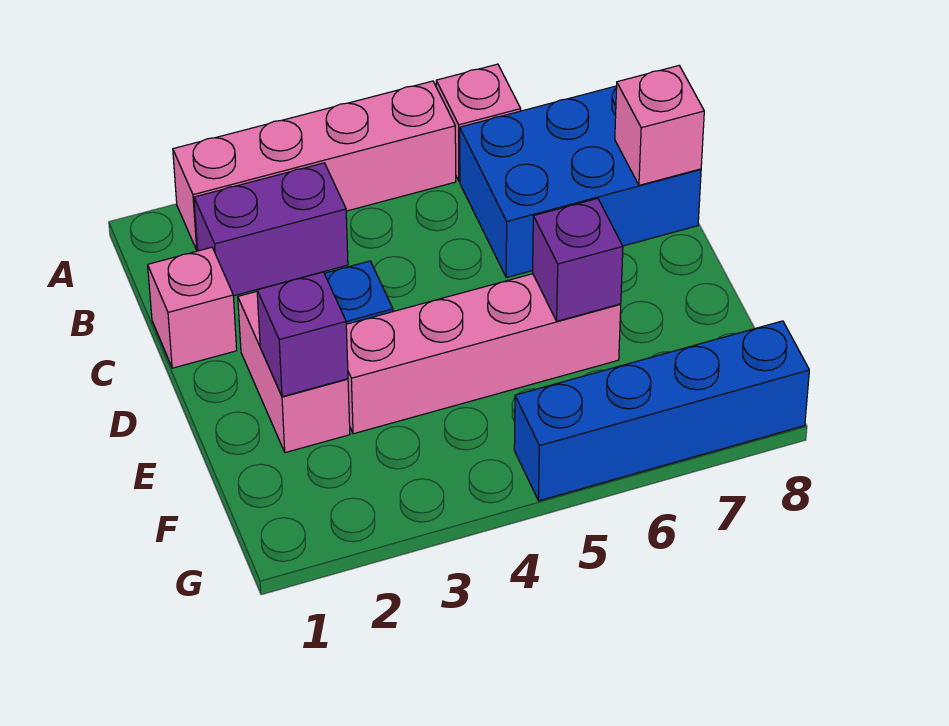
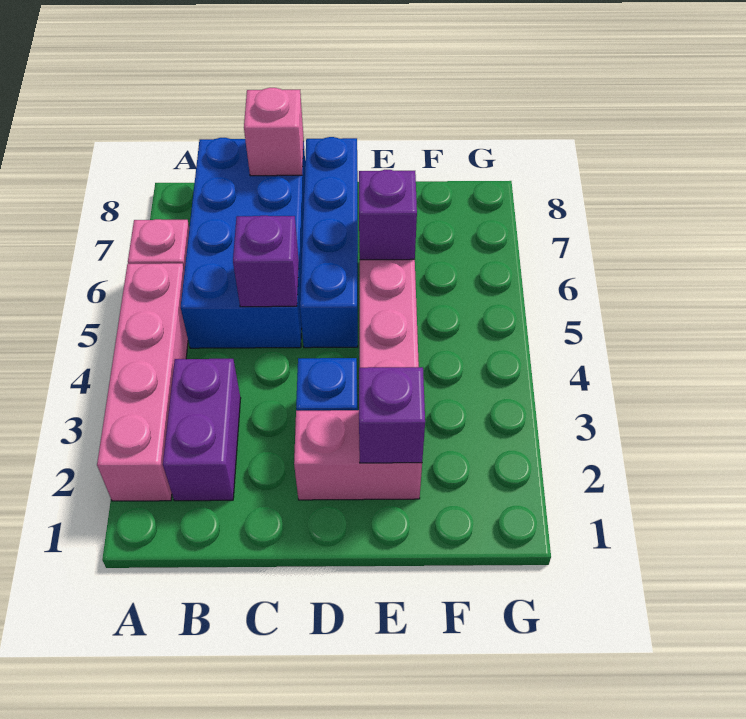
blue brick B6:C8 level 1 -> blue brick B5:C8 level 1
pink brick C1 level 1 -> none
none -> purple brick C5 level 2
blue brick G5:G8 level 1 -> blue brick D5:D8 level 1

